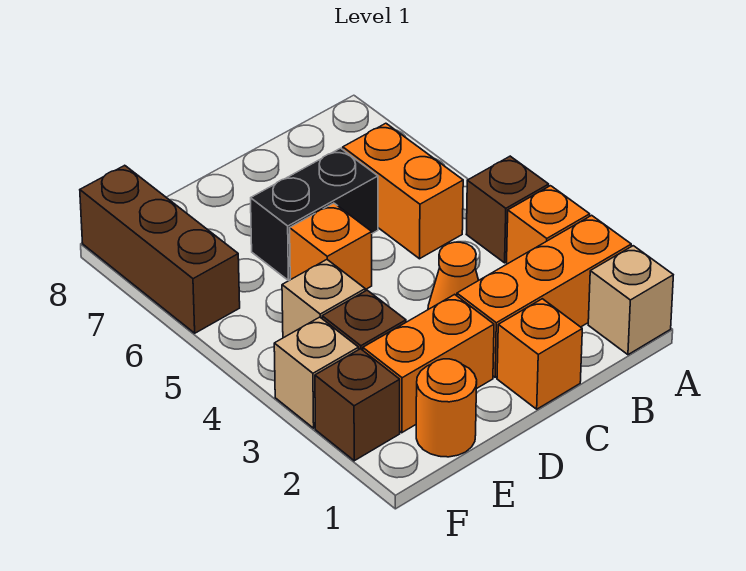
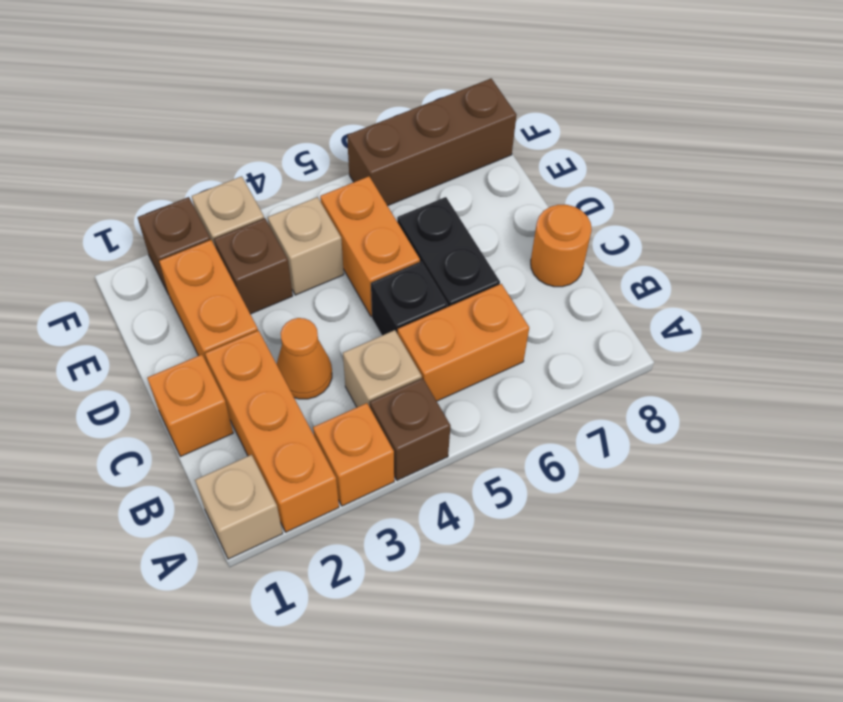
none -> tan brick B4 level 1
none -> black brick C5 level 1
orange brick D5 level 1 -> orange brick D5:E5 level 1
orange round brick E1 level 1 -> orange round brick C8 level 1

